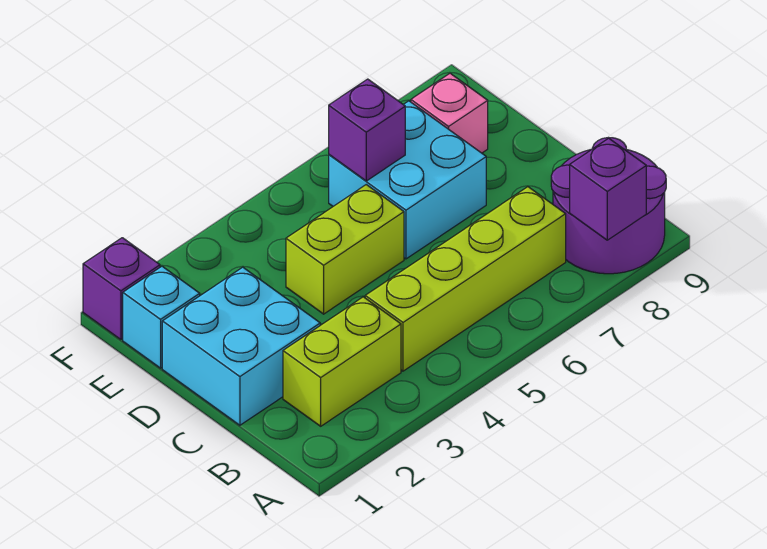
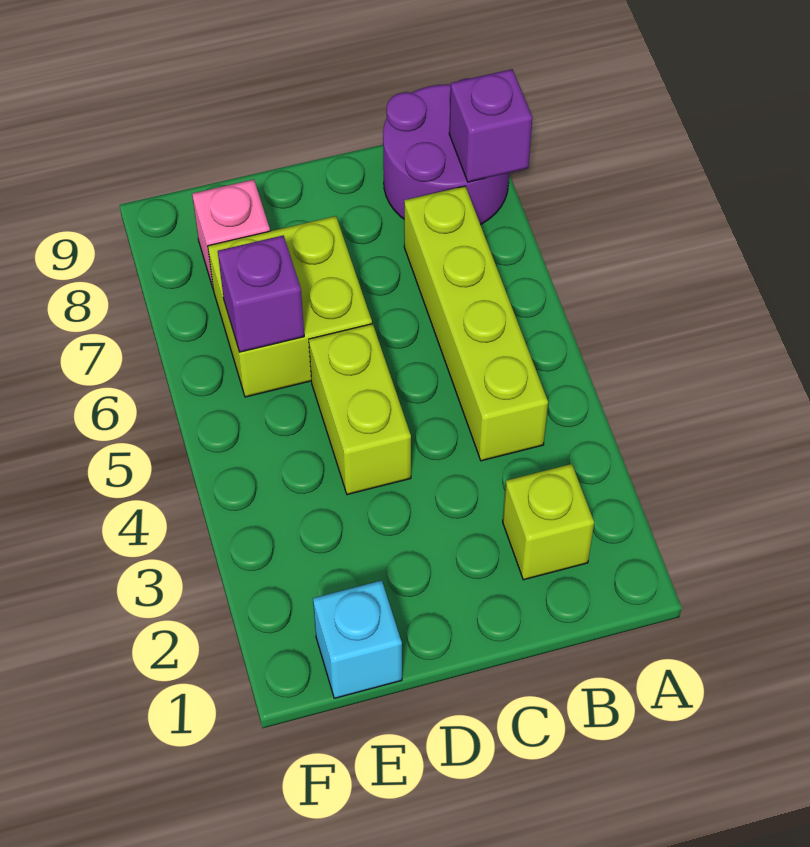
lime brick B2:B3 level 1 -> lime brick B2 level 1
cyan brick C1:D2 level 1 -> none
cyan brick D6:E7 level 1 -> lime brick D6:E7 level 1
purple brick F1 level 1 -> none

